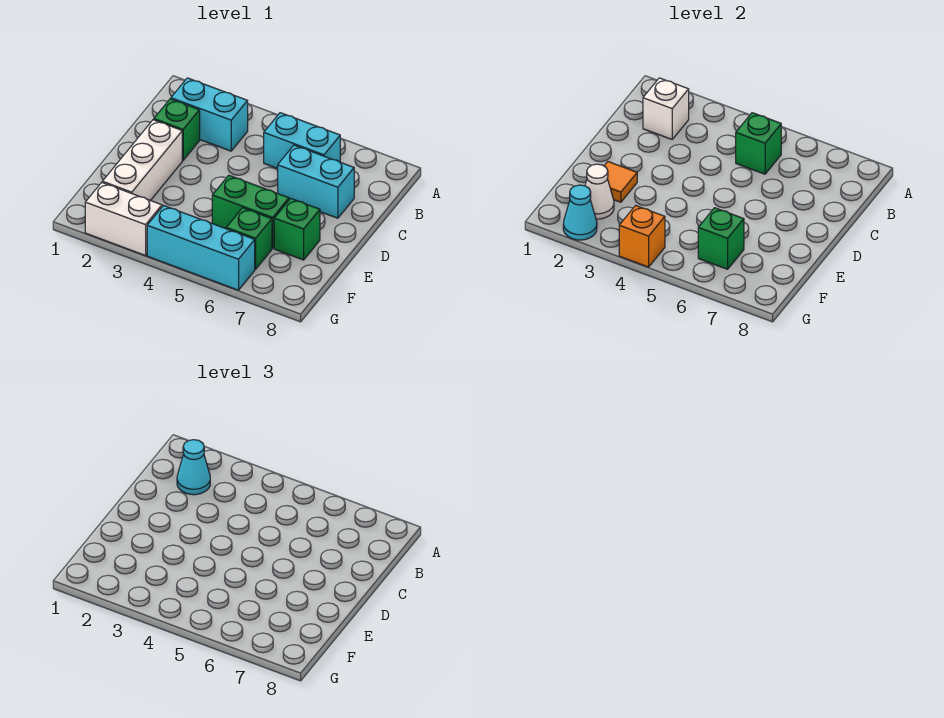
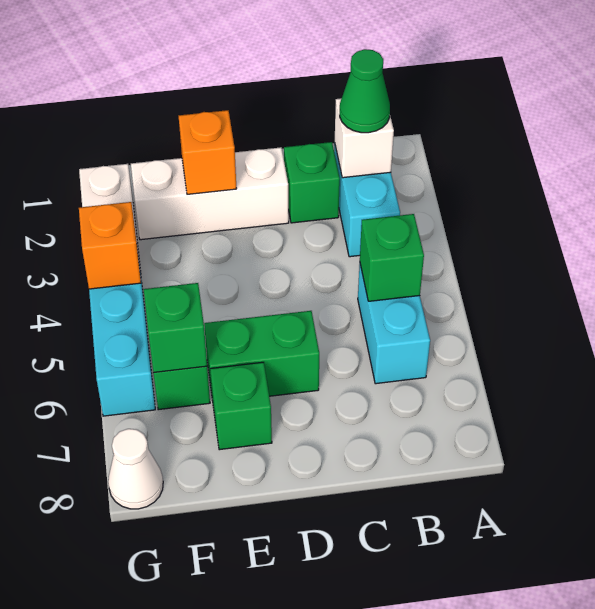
cyan cone B2 level 3 -> green cone B2 level 3
cyan brick C6:C7 level 1 -> none
orange tile E2 level 2 -> orange brick E2 level 2
green brick E5:E6 level 1 -> green brick D6:E6 level 1
white cone F2 level 2 -> white cone G8 level 1
cyan cone G2 level 2 -> none

